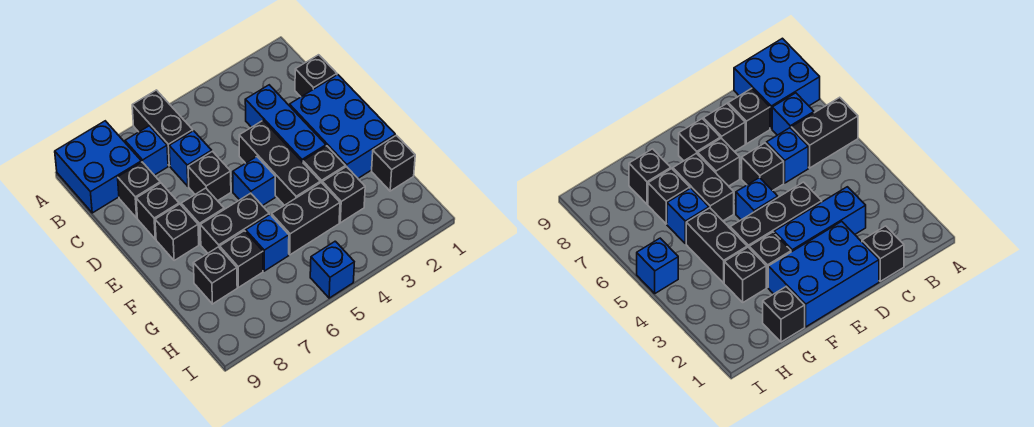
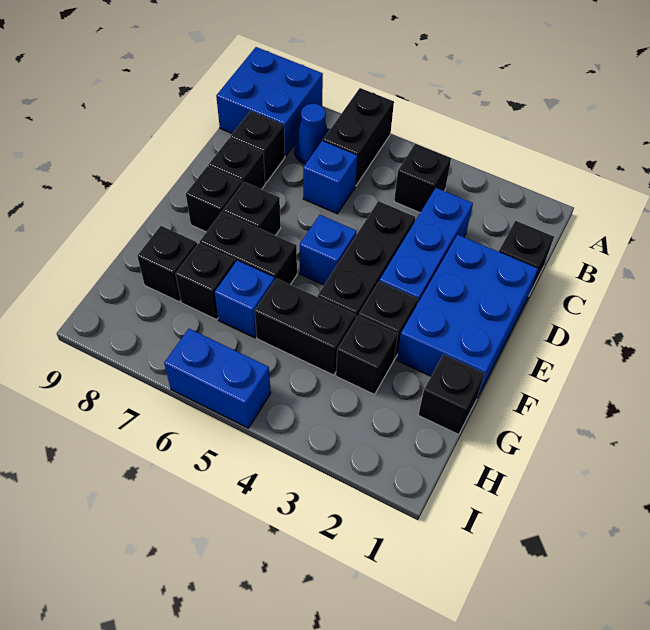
blue brick B7 level 1 -> blue cone B7 level 1
black brick D6 level 1 -> black brick B4 level 1
blue brick I5 level 1 -> blue brick I5:I6 level 1

